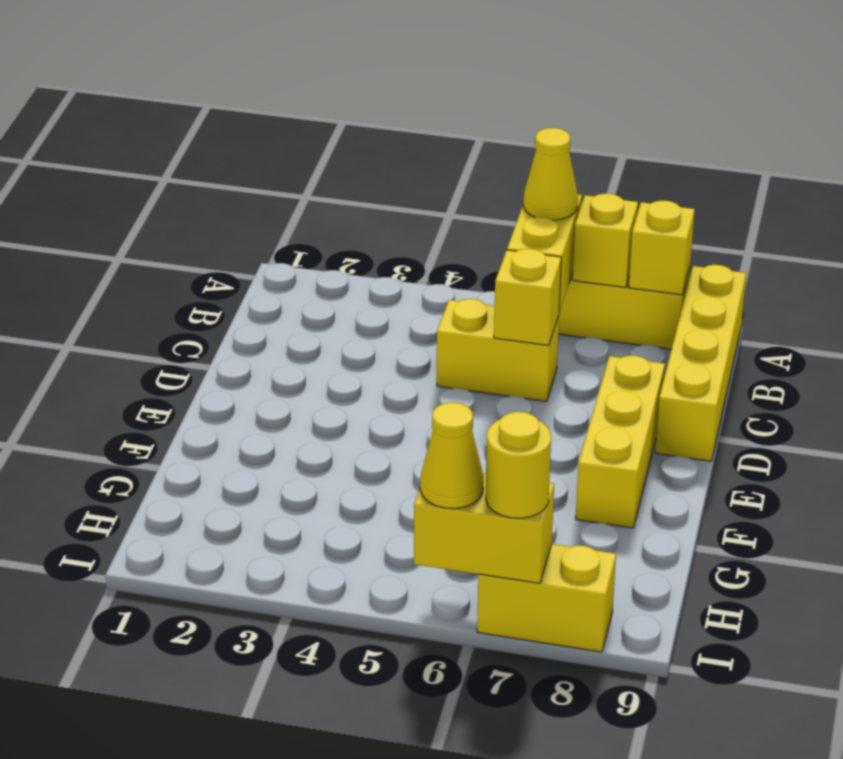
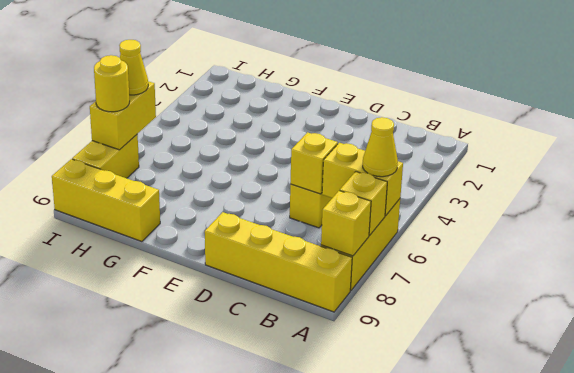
yellow brick D8:F8 level 1 -> yellow brick G9:I9 level 1

